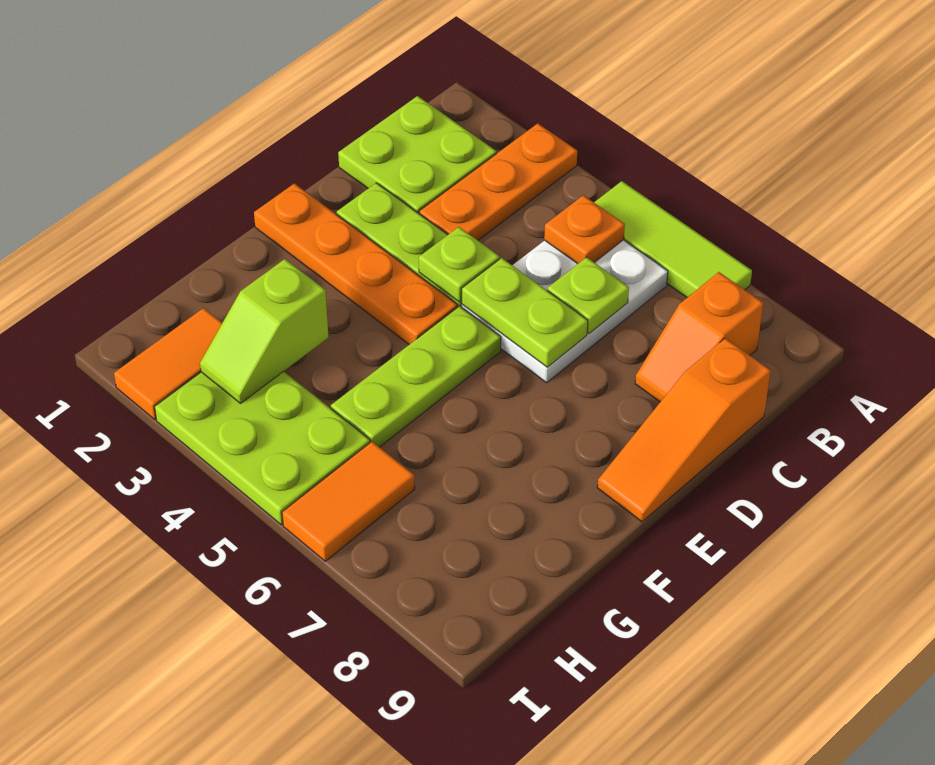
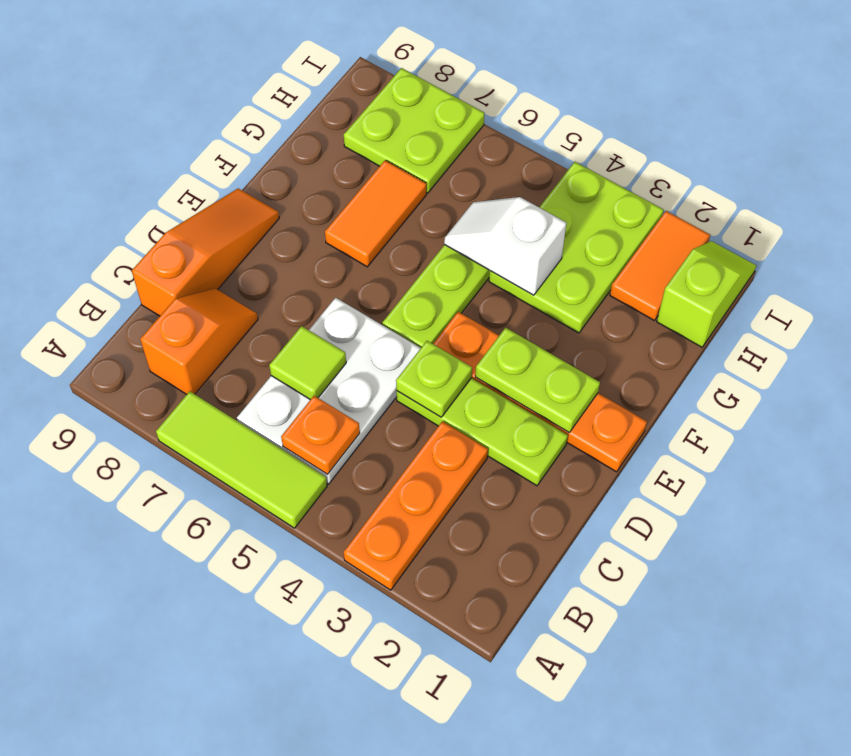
lime plate B1:C2 level 1 -> lime plate H7:I8 level 1
lime plate C6 level 2 -> lime tile C6 level 2
lime plate D5:D6 level 2 -> lime plate E2:E3 level 2
lime slope G3:H3 level 2 top G -> lime slope H1:I1 level 1 top H
none -> white slope G4:G5 level 2 top 4
lime plate H3:I5 level 1 -> lime plate G3:I4 level 1
orange tile H6:I6 level 1 -> orange tile F7:G7 level 1

